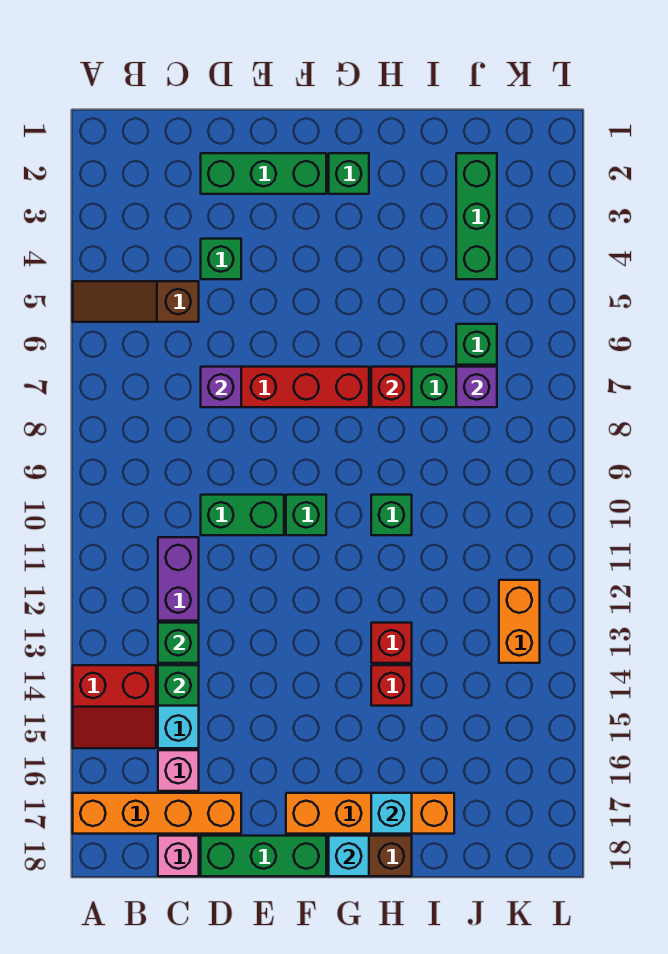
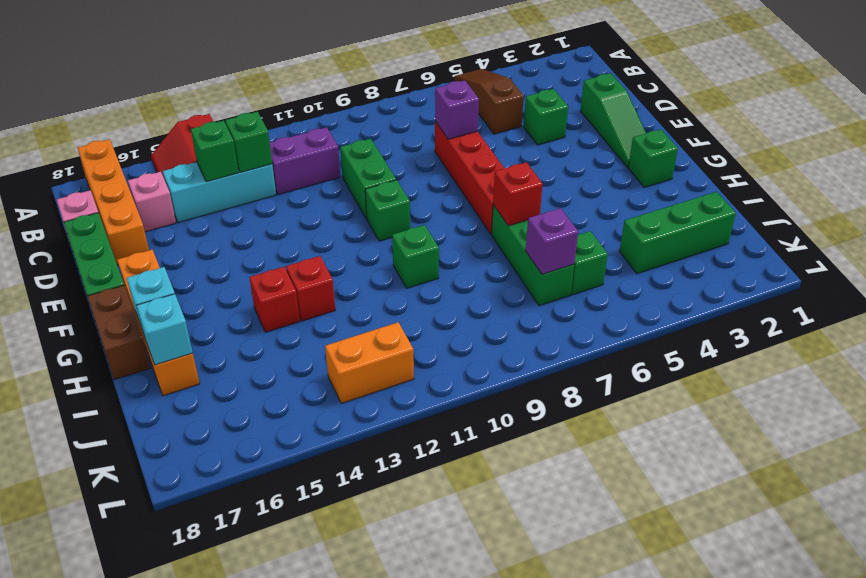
green brick D2:F2 level 1 -> green slope D2:F2 level 1 top D
cyan brick G18 level 2 -> cyan brick I17 level 2

